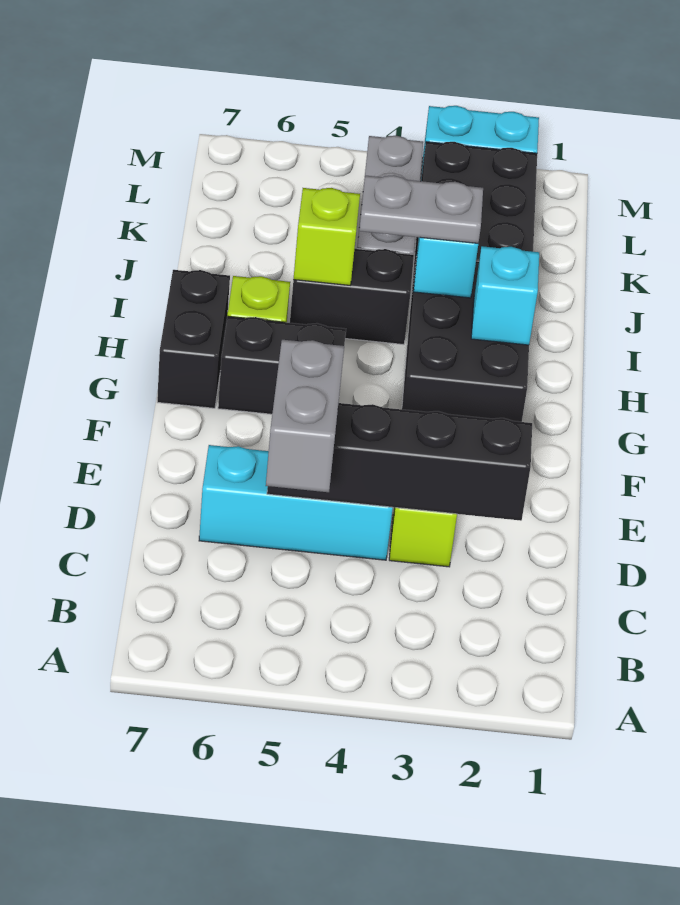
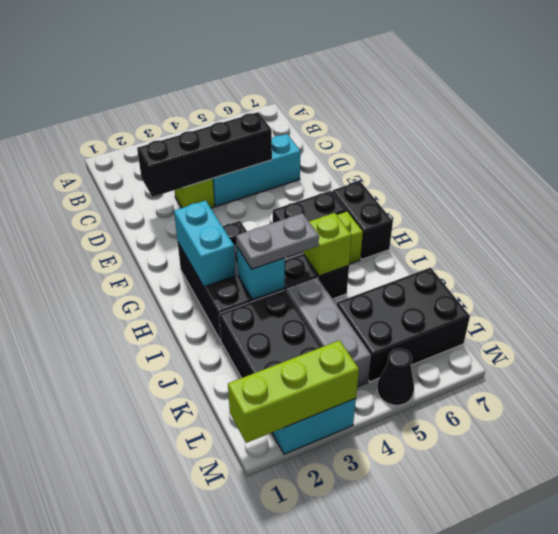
grey brick C5:D5 level 3 -> none
cyan brick H2 level 2 -> cyan brick G2:H2 level 2
none -> black brick K5:L7 level 1
none -> lime brick M1:M3 level 2
none -> black cone M5 level 1

